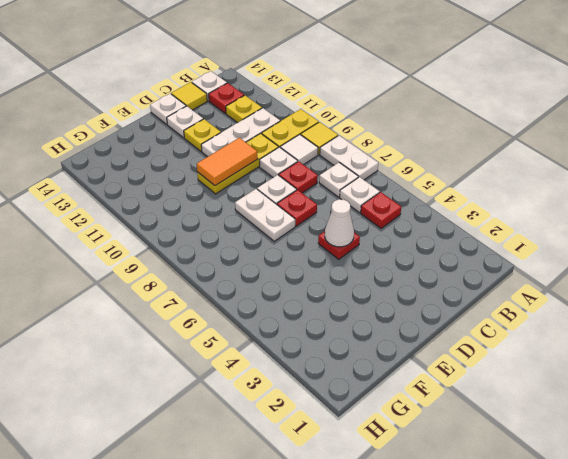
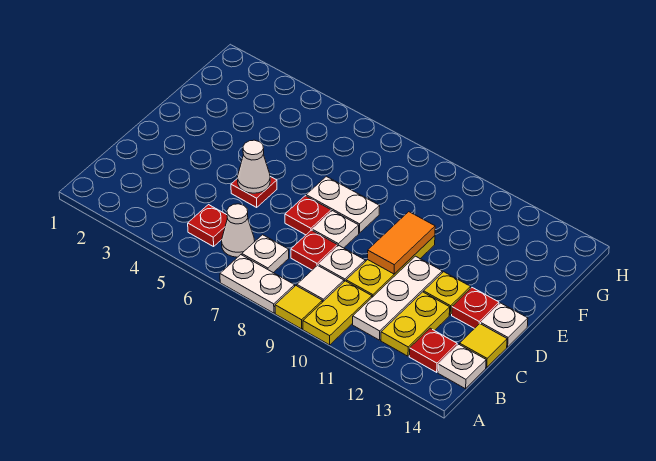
white plate B6 level 1 -> white cone B6 level 1
yellow plate B12 level 1 -> yellow plate B12:C12 level 1
white plate D13 level 1 -> red plate D13 level 1

